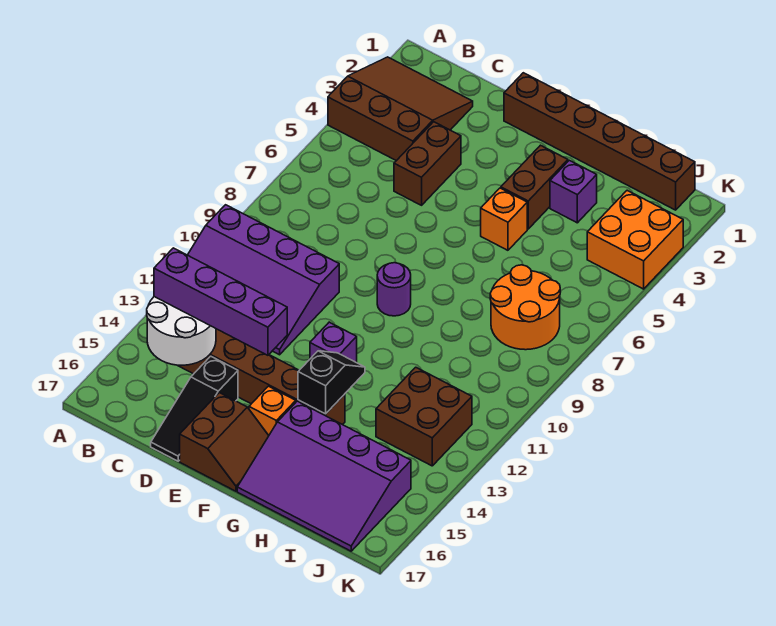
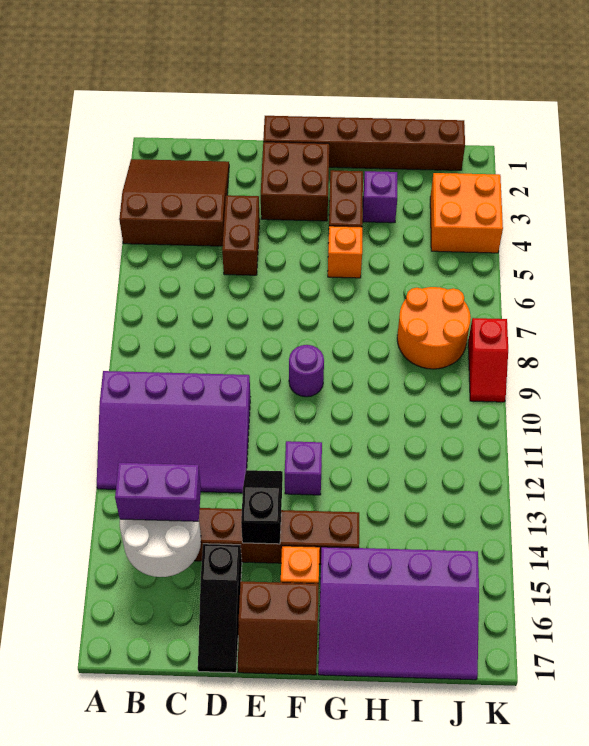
purple brick B14:E14 level 3 -> purple brick B14:C14 level 3
brown slope E16:F17 level 1 top E -> brown slope E16:F17 level 1 top 16
black slope G13:G14 level 2 top 14 -> black slope E13:E14 level 2 top 14
brown brick I12:J13 level 1 -> brown brick E2:F3 level 1
none -> red slope K8:K9 level 1 top 8

